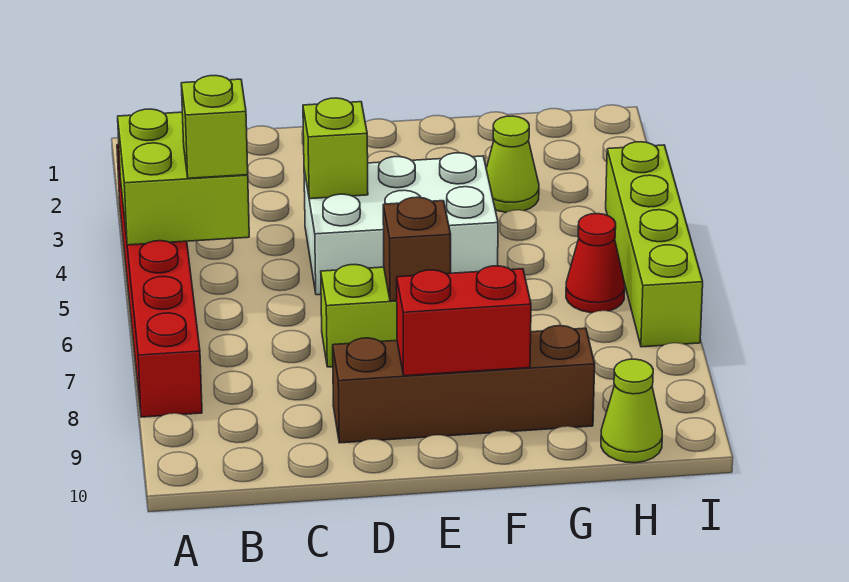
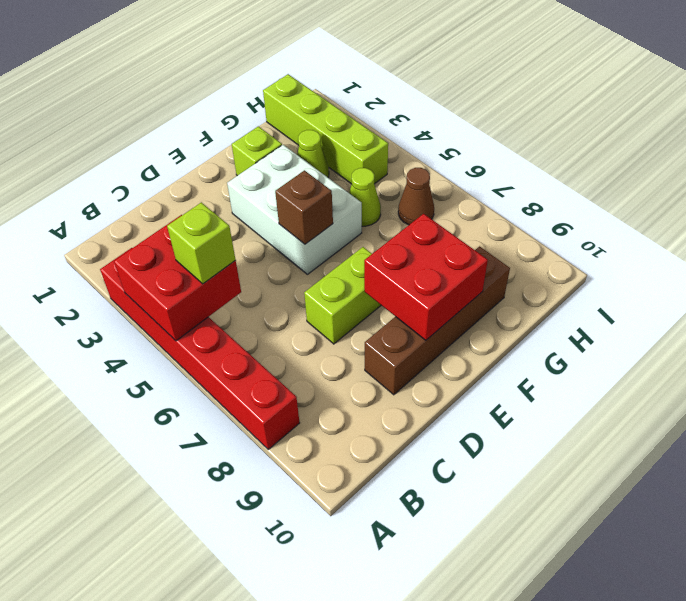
lime brick A4:B5 level 2 -> red brick A4:B5 level 2
white brick D4:F5 level 1 -> white brick E3:F5 level 1
lime brick D4 level 2 -> lime brick F2 level 1
brown brick E7 level 2 -> brown brick E5 level 2
red brick E9:F9 level 2 -> red brick E8:F9 level 2
red cone H6 level 1 -> brown cone H6 level 1
lime cone H10 level 1 -> lime cone G5 level 1
lime brick I4:I7 level 1 -> lime brick H1:H4 level 1

